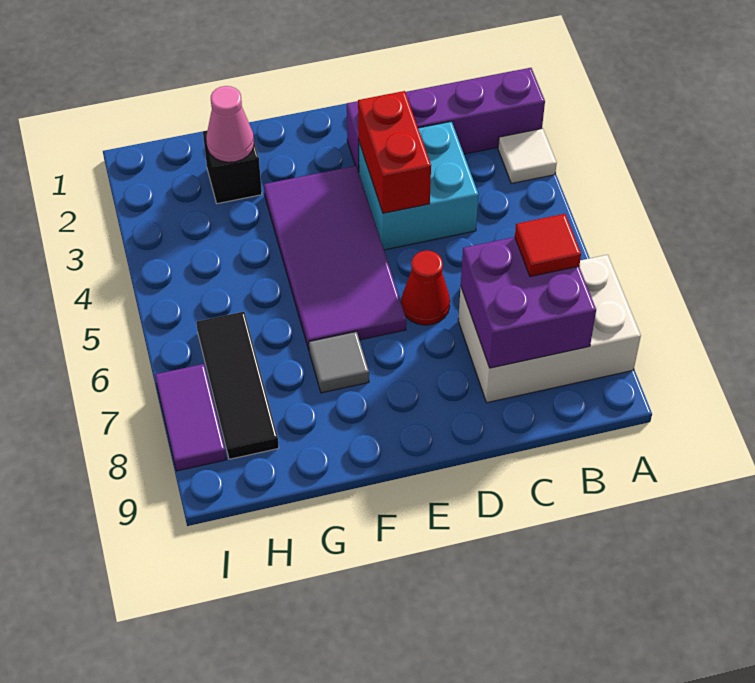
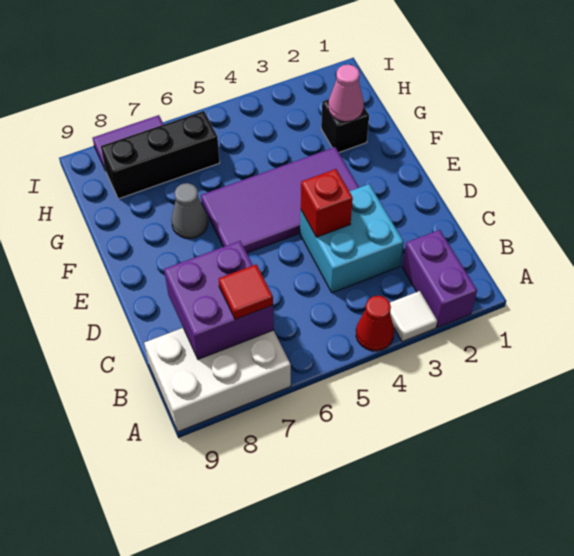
purple brick A2:D2 level 1 -> purple brick A2:B2 level 1
white brick A7:C8 level 1 -> white brick A7:B9 level 1
red brick D3:D4 level 2 -> red brick D4 level 2
red cone D6 level 1 -> red cone A4 level 1
grey tile F7 level 1 -> grey cone F7 level 1
black tile H6:H8 level 1 -> black brick H6:H8 level 1

